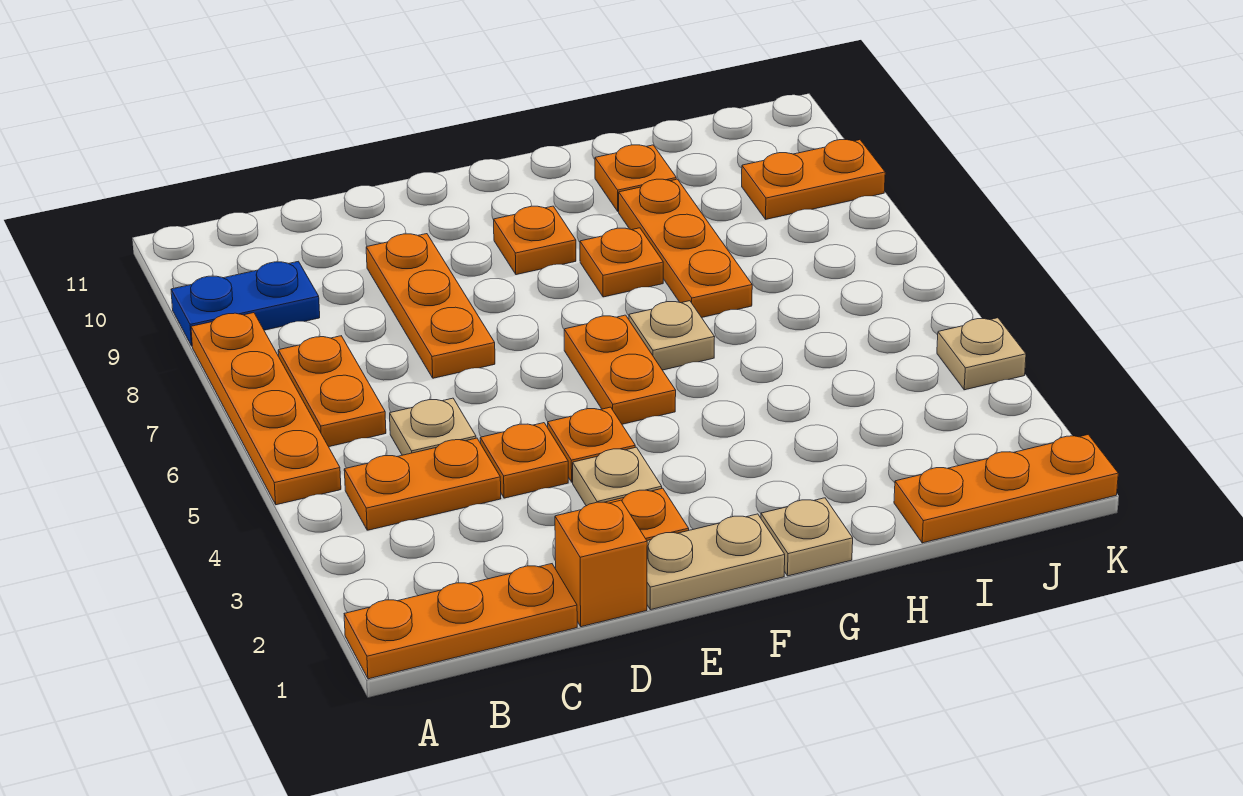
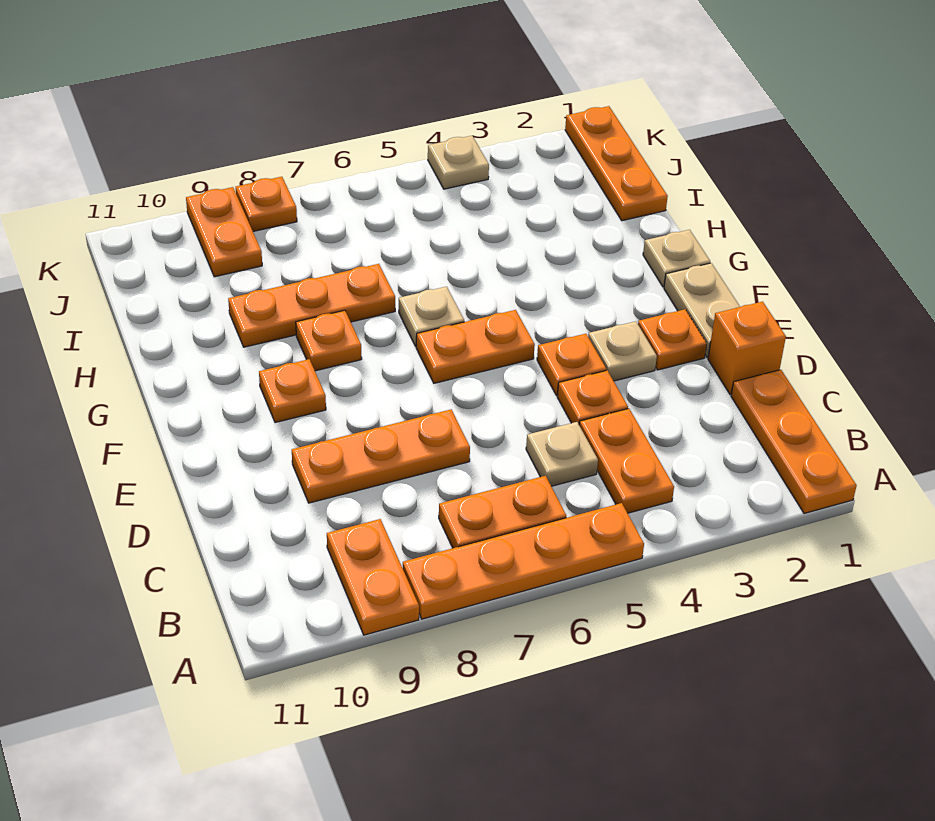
blue plate A9:B9 level 1 -> orange plate A9:B9 level 1
orange plate H10 level 1 -> orange plate K8 level 1

